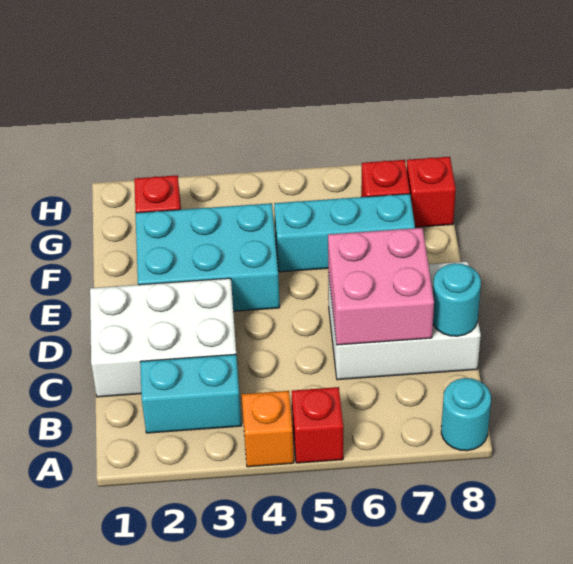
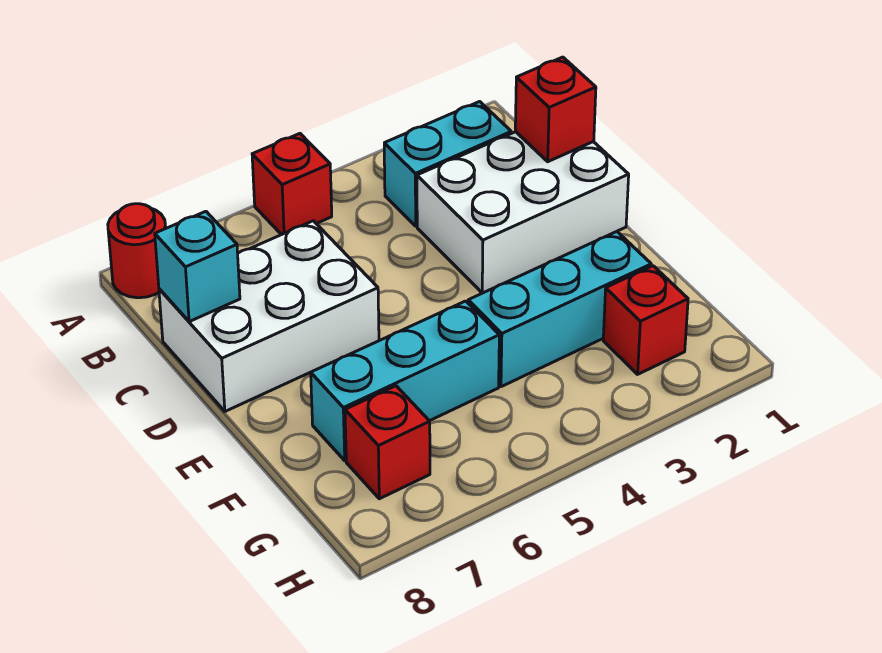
orange brick A4 level 1 -> none
cyan round brick A8 level 1 -> red round brick A8 level 1
pink brick C6:D7 level 2 -> none
cyan round brick C8 level 2 -> cyan brick C8 level 2
cyan brick E2:F4 level 1 -> cyan brick F2:F4 level 1
red brick G8 level 1 -> red brick C1 level 2

